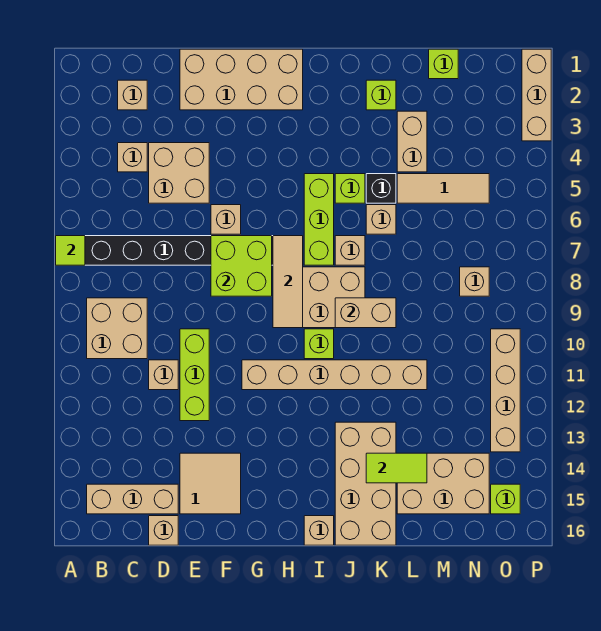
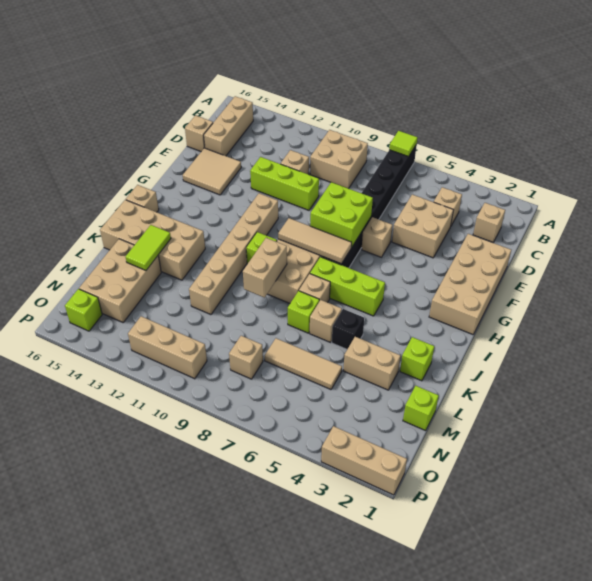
lime brick J5 level 1 -> lime brick K7 level 1
tan tile L5:N5 level 1 -> tan tile M5:M7 level 1
tan brick O10:O13 level 1 -> tan brick O10:O12 level 1

